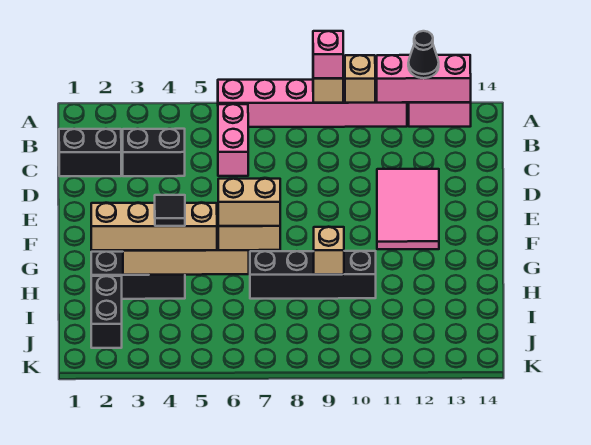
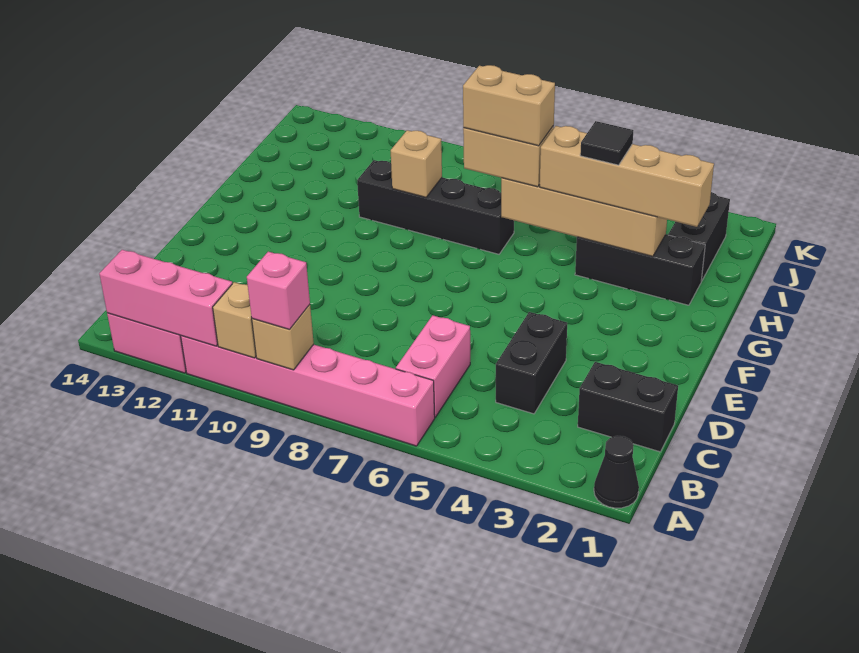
black cone A12 level 3 -> black cone A1 level 1
black brick C3:C4 level 1 -> black brick C4:D4 level 1
pink tile D11:F12 level 1 -> none

